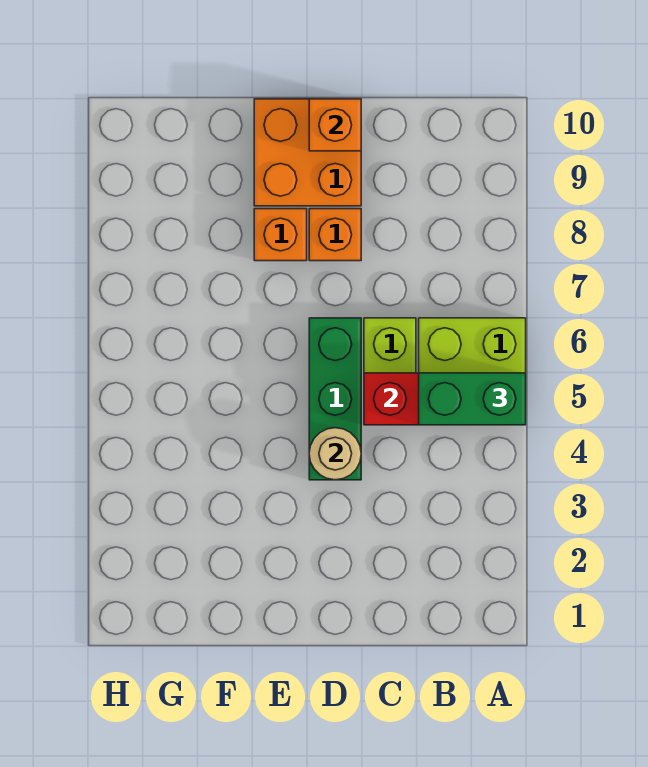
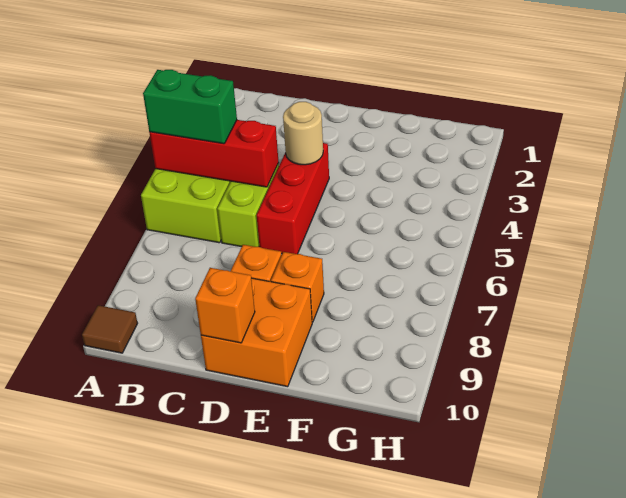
none -> brown tile A10 level 1
green brick D4:D6 level 1 -> red brick D4:D6 level 1

